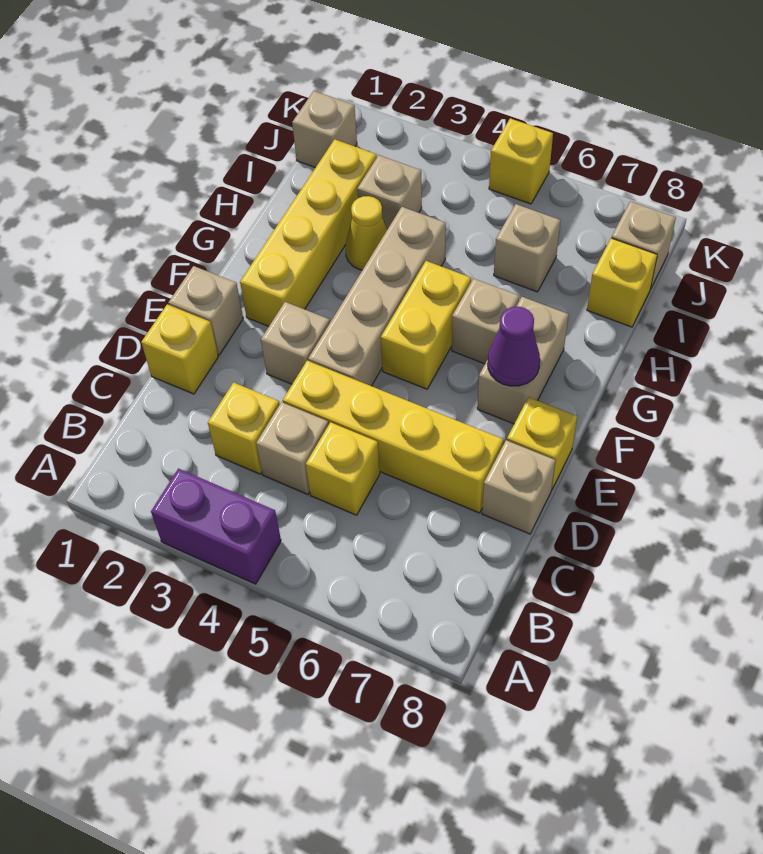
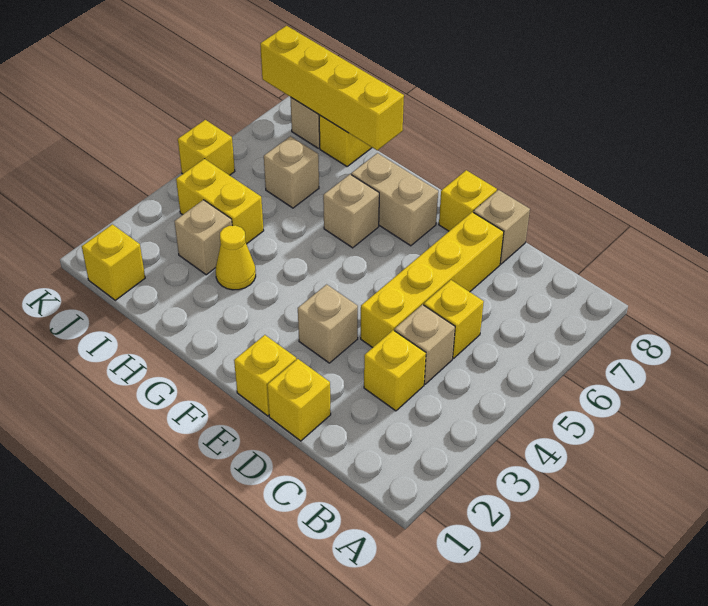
purple brick A3:A4 level 1 -> none
tan brick E1 level 1 -> yellow brick E1 level 1
tan brick E4:H4 level 1 -> none
yellow brick F2:I2 level 1 -> yellow brick H8:K8 level 2
yellow brick F5:G5 level 1 -> yellow brick I4:J4 level 1
purple cone F7 level 2 -> none
tan brick J1 level 1 -> yellow brick J1 level 1

